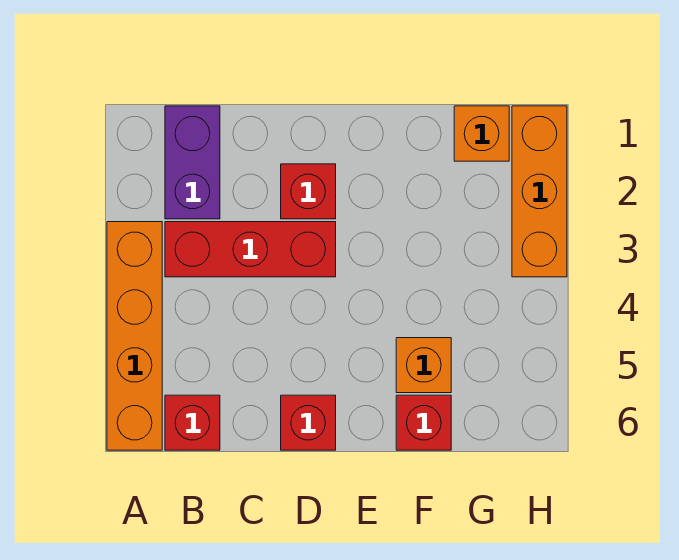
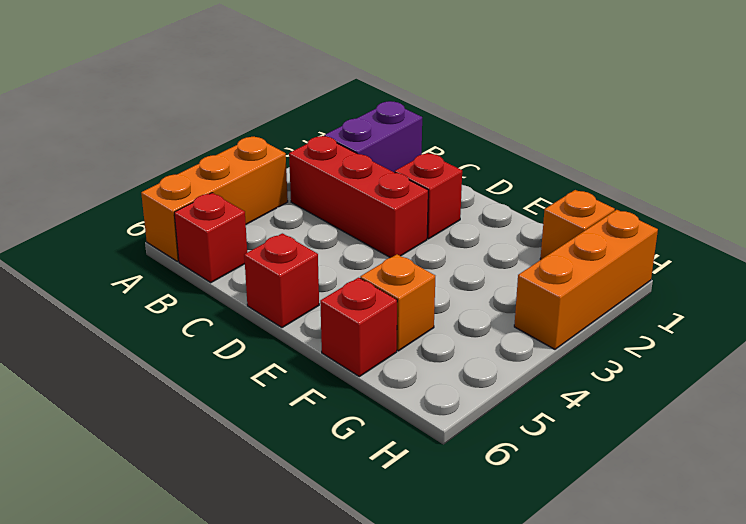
orange brick A3:A6 level 1 -> orange brick A4:A6 level 1

